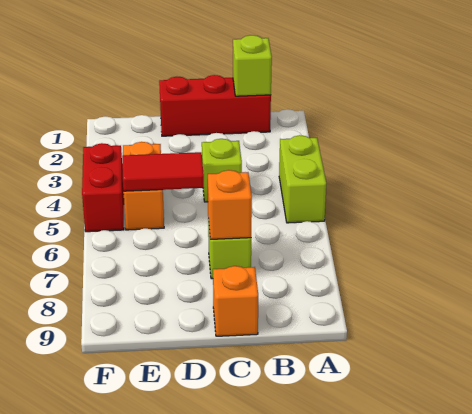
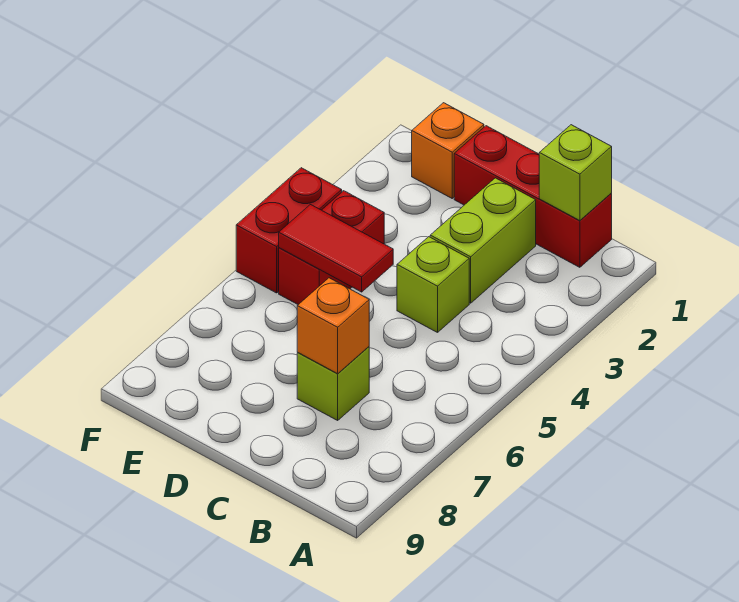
lime brick A4:A5 level 1 -> lime brick C2:C3 level 1
orange brick C9 level 1 -> orange brick E1 level 1
orange brick E4:E5 level 1 -> red brick E4:E5 level 1

